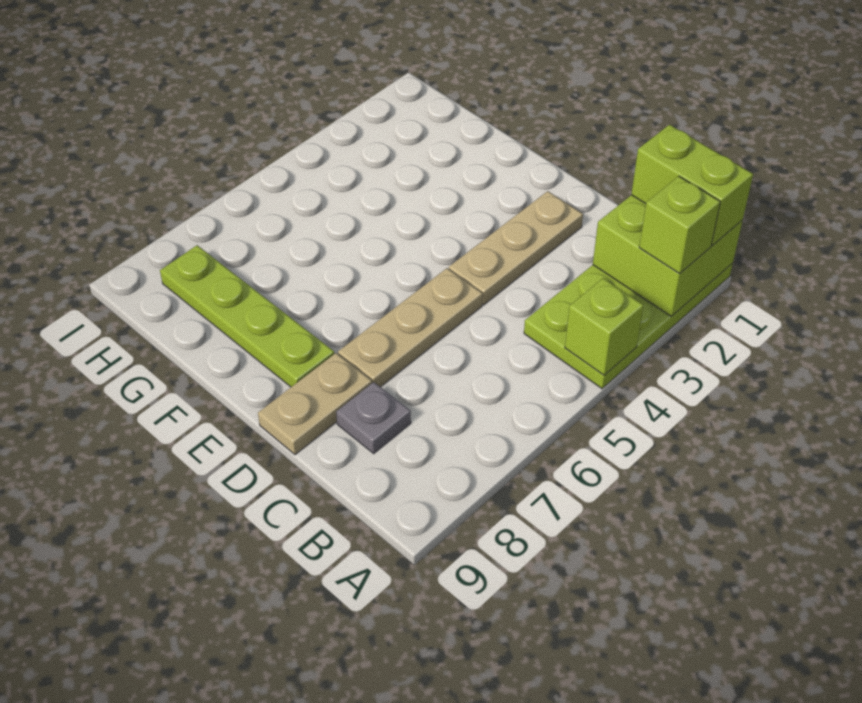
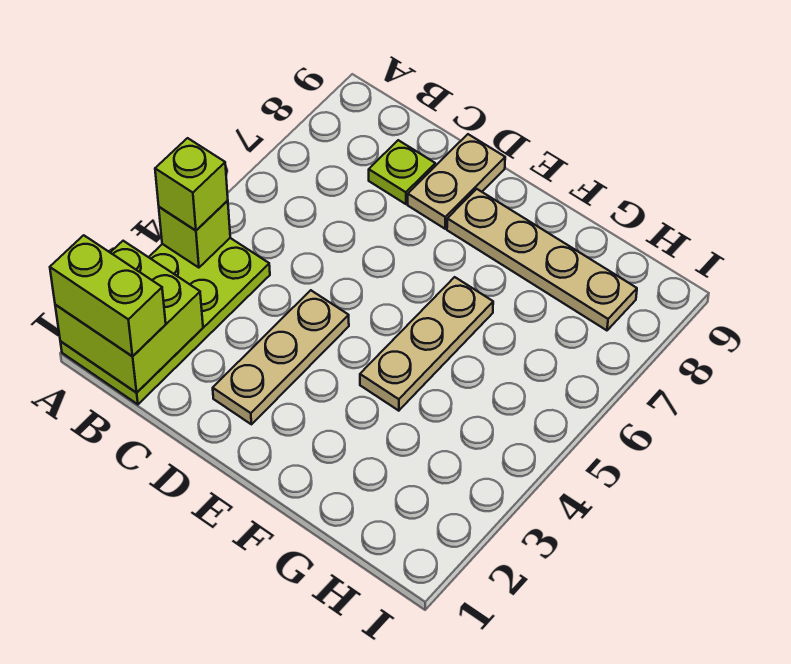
lime brick A2 level 3 -> lime brick A4 level 3
grey plate C8 level 1 -> lime plate C8 level 1
tan plate D5:D7 level 1 -> tan plate F4:F6 level 1
lime plate E8:H8 level 1 -> tan plate E8:H8 level 1

